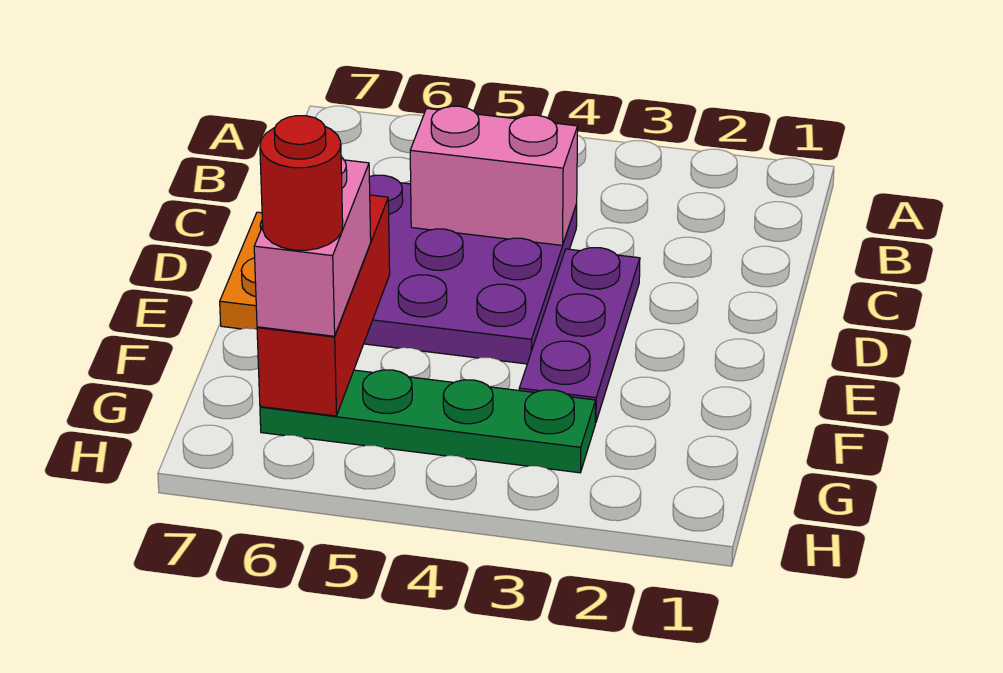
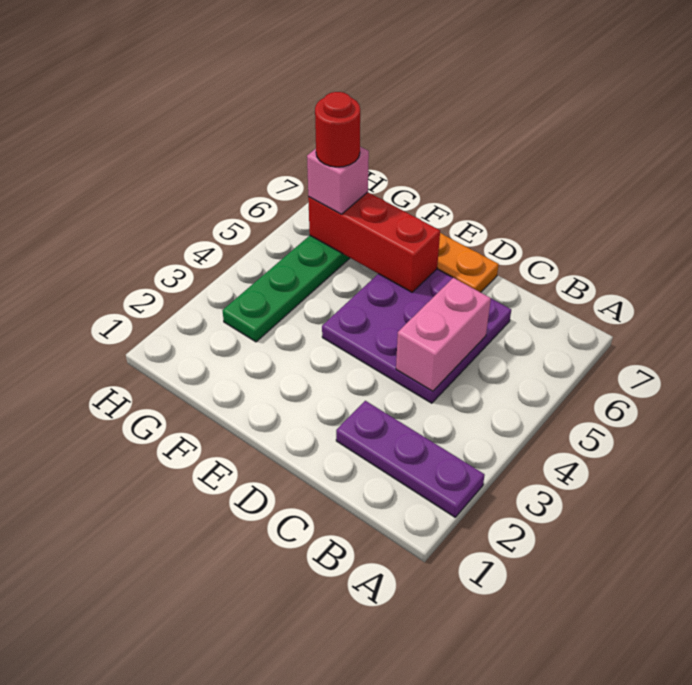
purple plate D3:F3 level 1 -> purple plate A2:C2 level 1
pink brick F6:G6 level 3 -> pink brick G6 level 3

